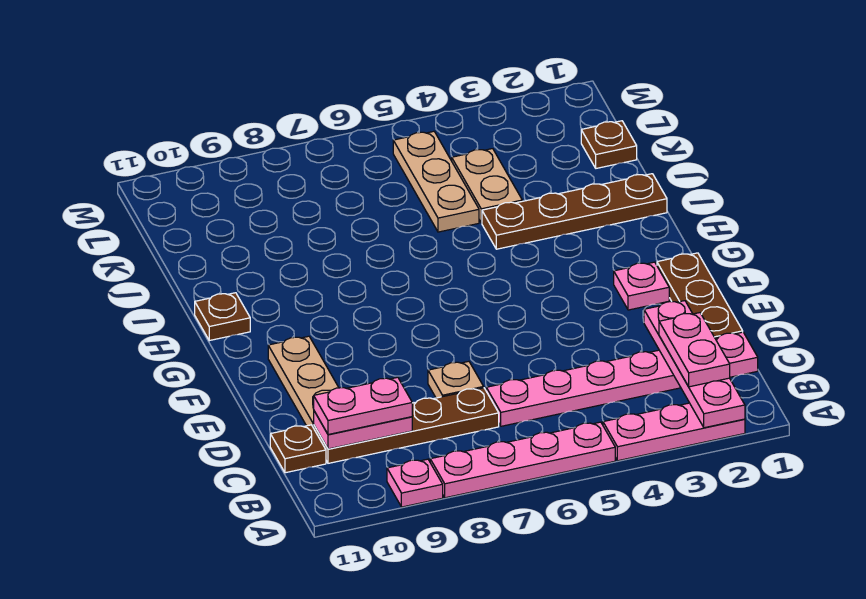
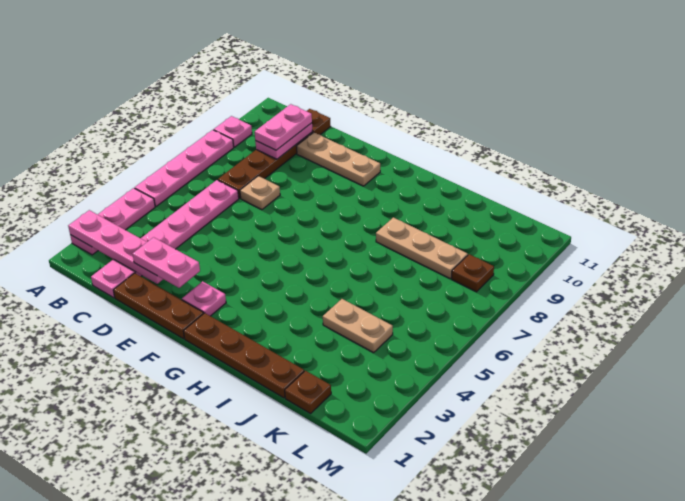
pink plate B2:C2 level 3 -> pink plate D2:E2 level 3
brown plate H11 level 1 -> brown plate L8 level 1
brown plate I1:I4 level 1 -> brown plate G1:J1 level 1
tan plate J5:L5 level 1 -> tan plate I8:K8 level 1

